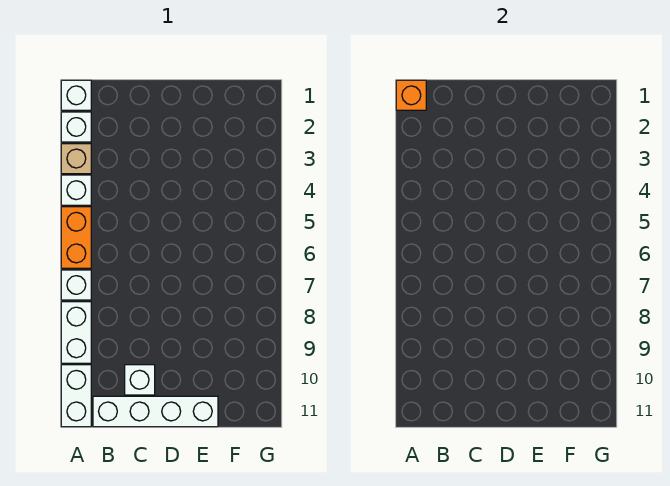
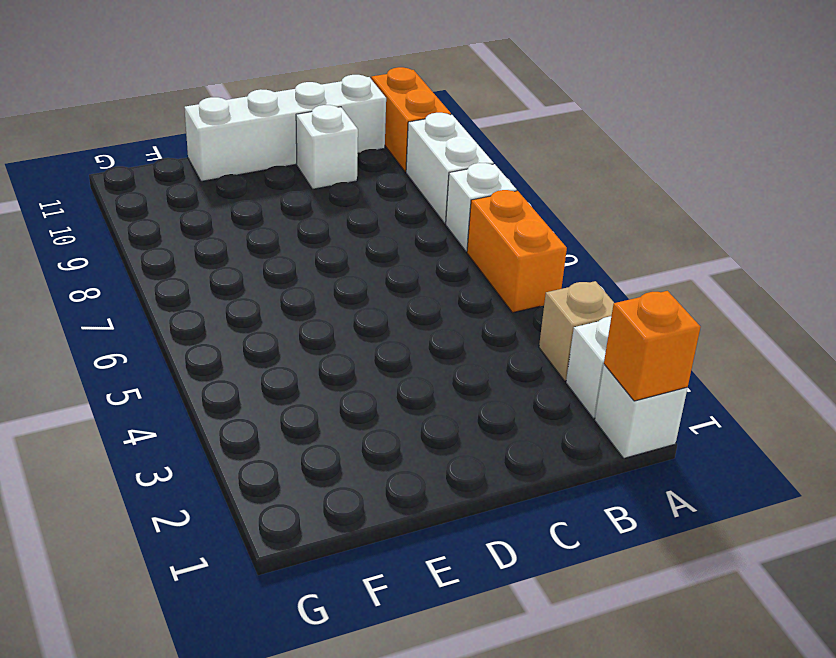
white brick A4 level 1 -> none
white brick A10:A11 level 1 -> orange brick A10:A11 level 1

